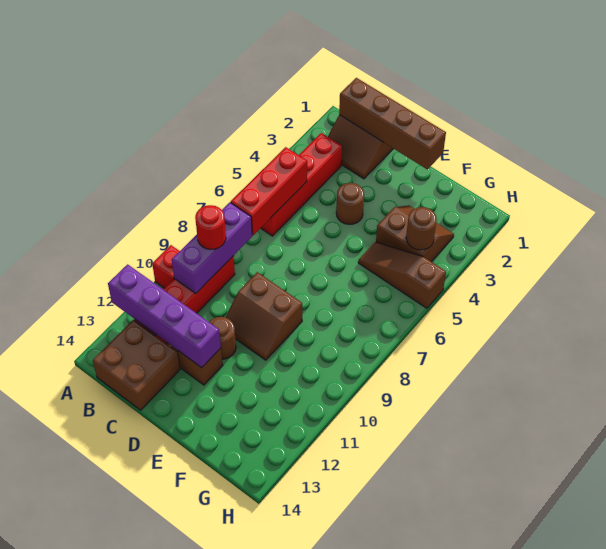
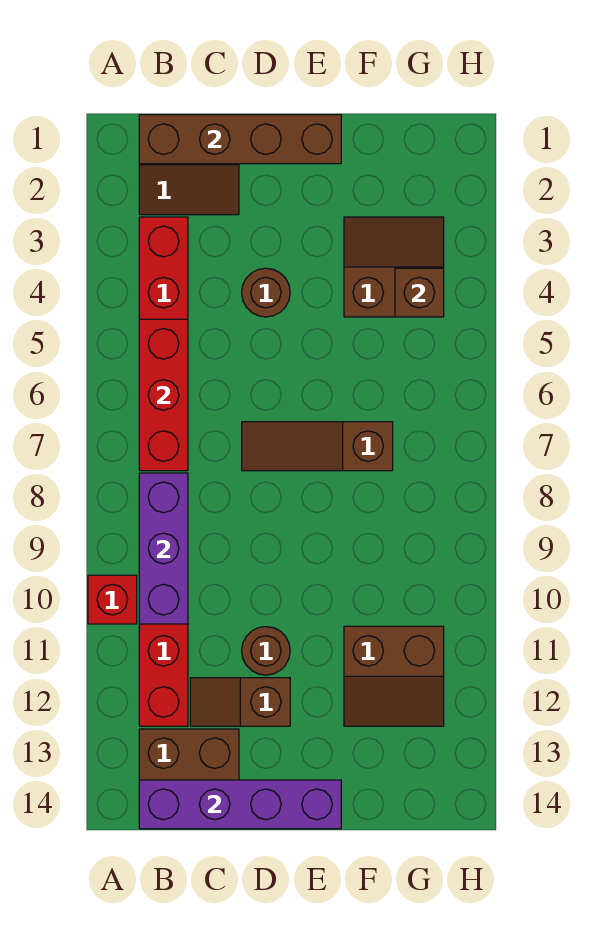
purple brick A12:D12 level 2 -> purple brick B14:E14 level 2
red round brick B9 level 3 -> none
brown slope D9:E10 level 1 top 9 -> brown slope F11:G12 level 1 top 11
brown slope F5:H5 level 1 top H -> brown slope D7:F7 level 1 top F
brown round brick G4 level 2 -> brown brick G4 level 2

